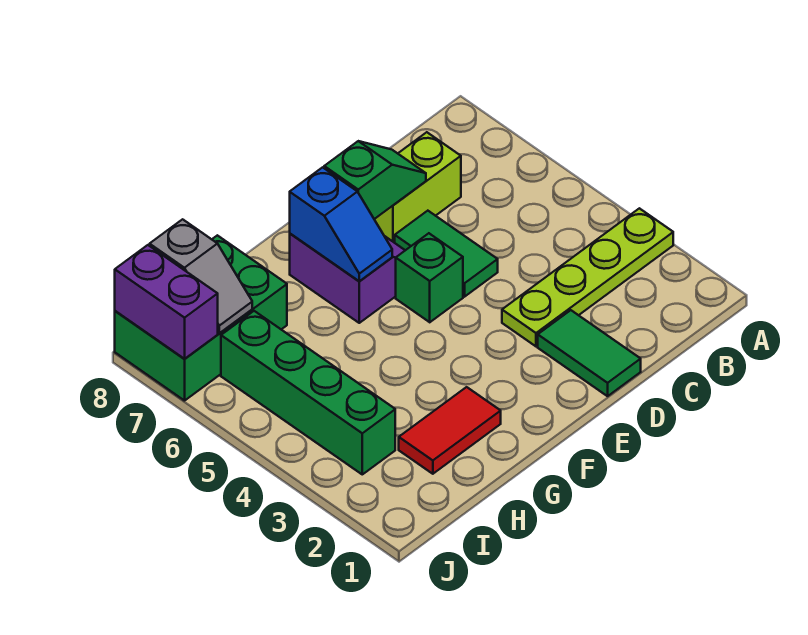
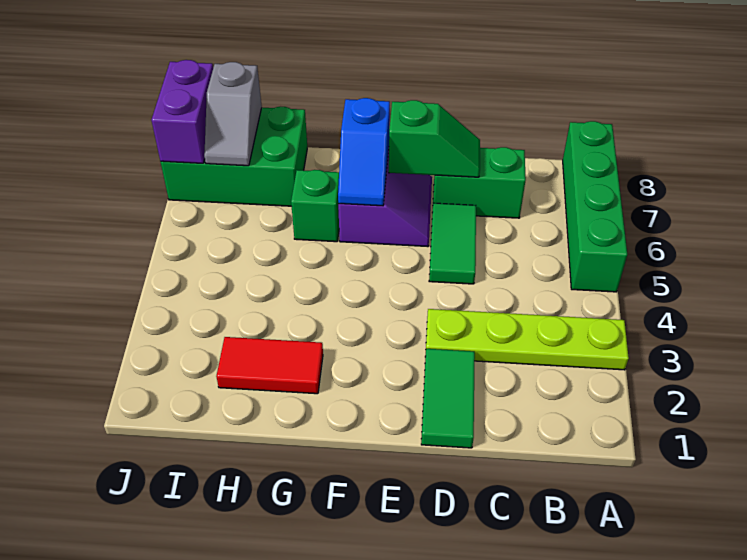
lime brick C7:D7 level 1 -> green brick C7:D7 level 1
green brick E5 level 1 -> green brick G6 level 1
green brick I3:I6 level 1 -> green brick A5:A8 level 1

